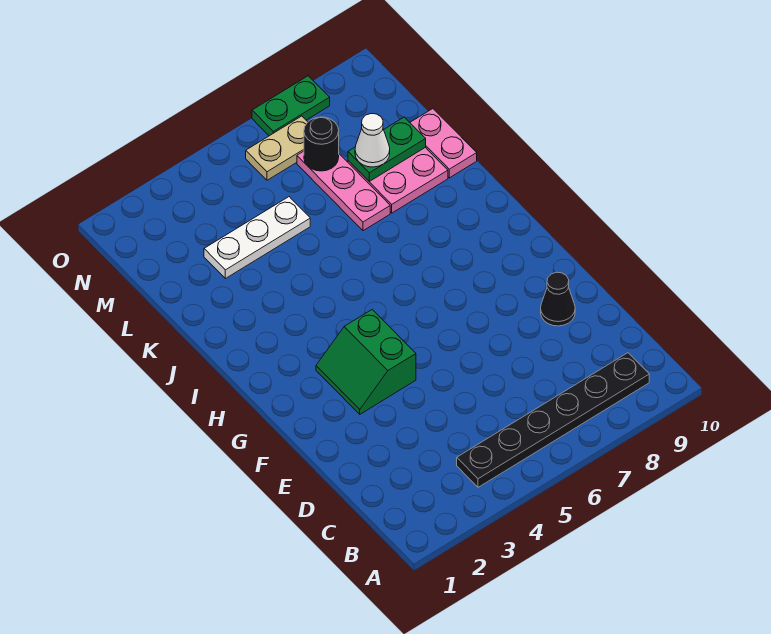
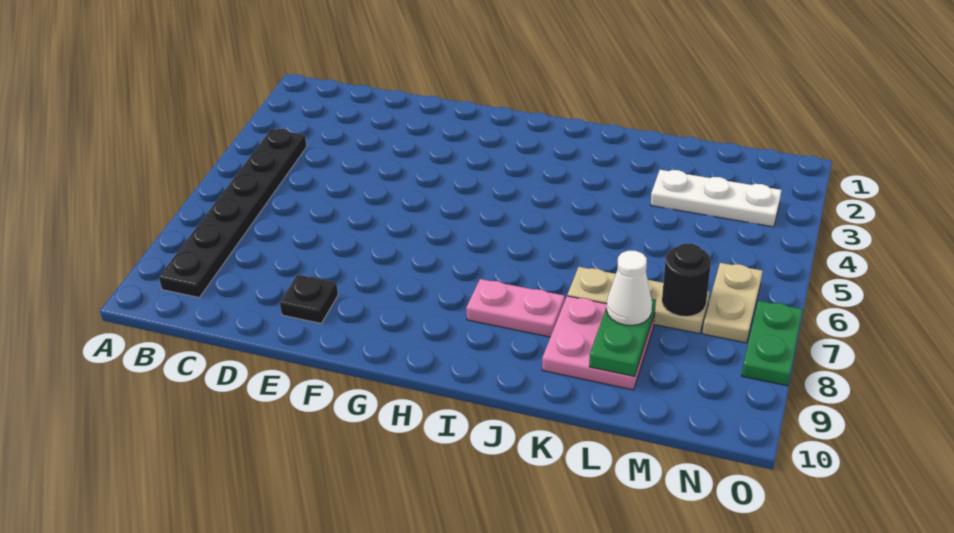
black cone E9 level 1 -> black plate E9 level 1
green slope F3:G4 level 1 top 4 -> none
pink plate K7:M7 level 1 -> tan plate K7:M7 level 1
pink plate K10:L10 level 1 -> pink plate I8:J8 level 1
white plate L3:L5 level 1 -> white plate L3:N3 level 1

